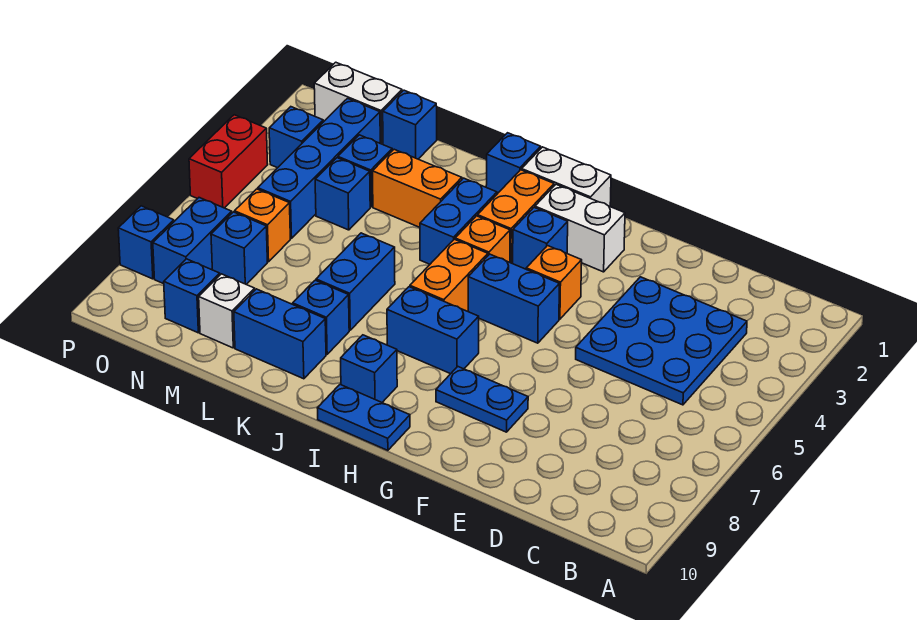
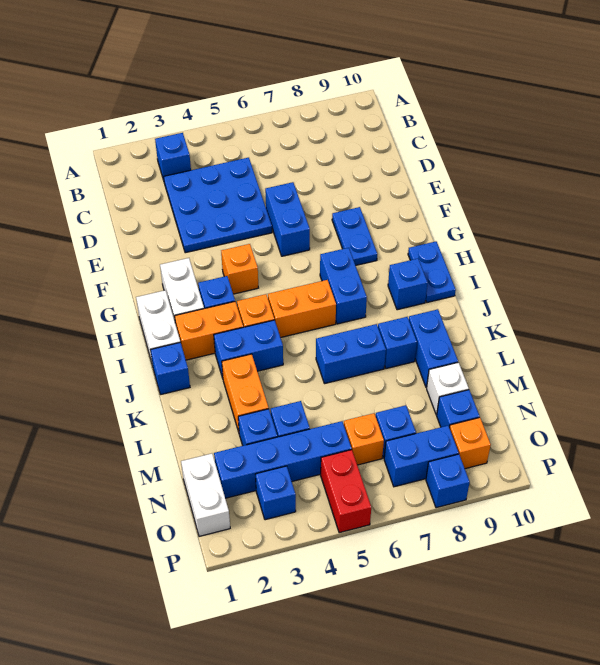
blue brick G5:H5 level 1 -> blue brick E6:F6 level 1
blue brick M1 level 1 -> blue brick B3 level 1
none -> orange brick O9 level 1
red brick P4:P5 level 1 -> red brick O5:P5 level 1

